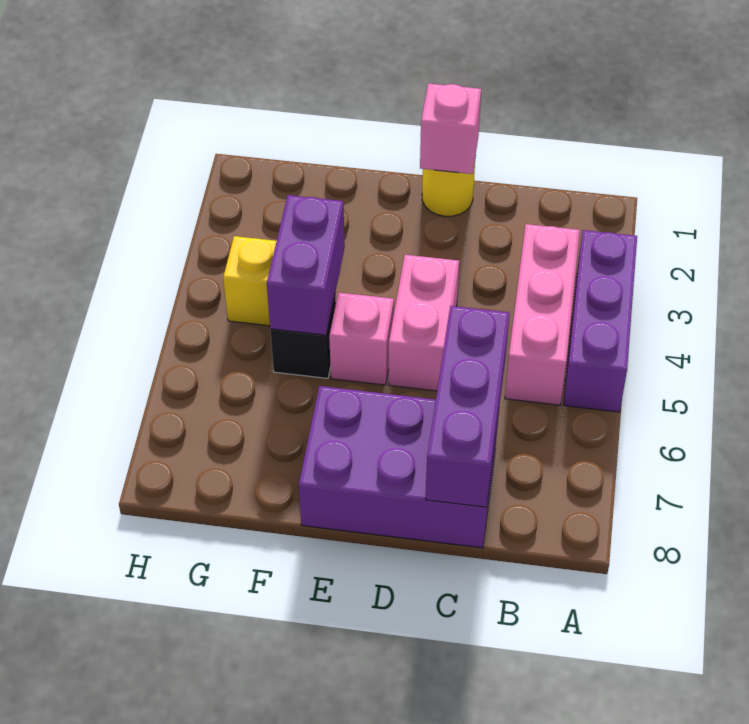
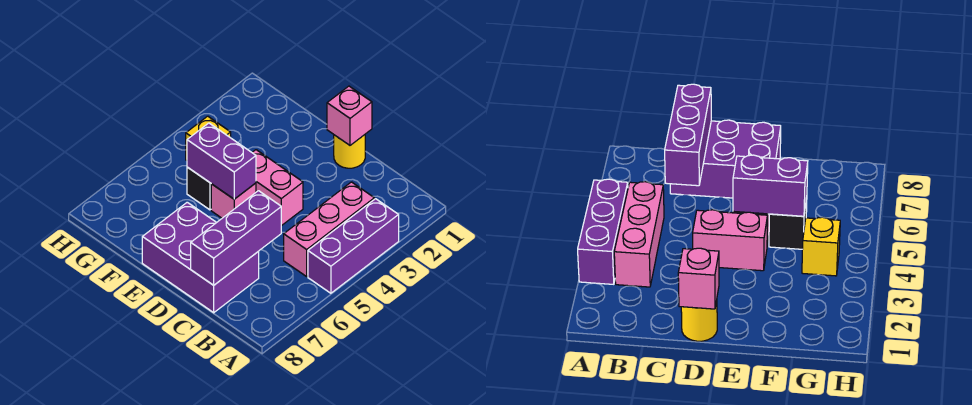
pink brick D4:D5 level 1 -> pink brick D4:E4 level 1
purple brick F4:F5 level 2 -> purple brick E5:F5 level 2

